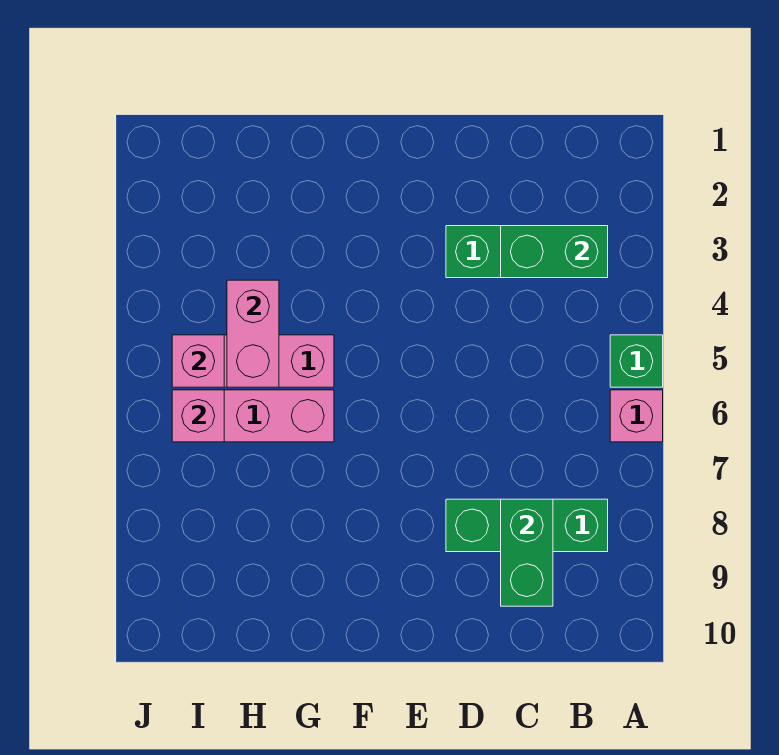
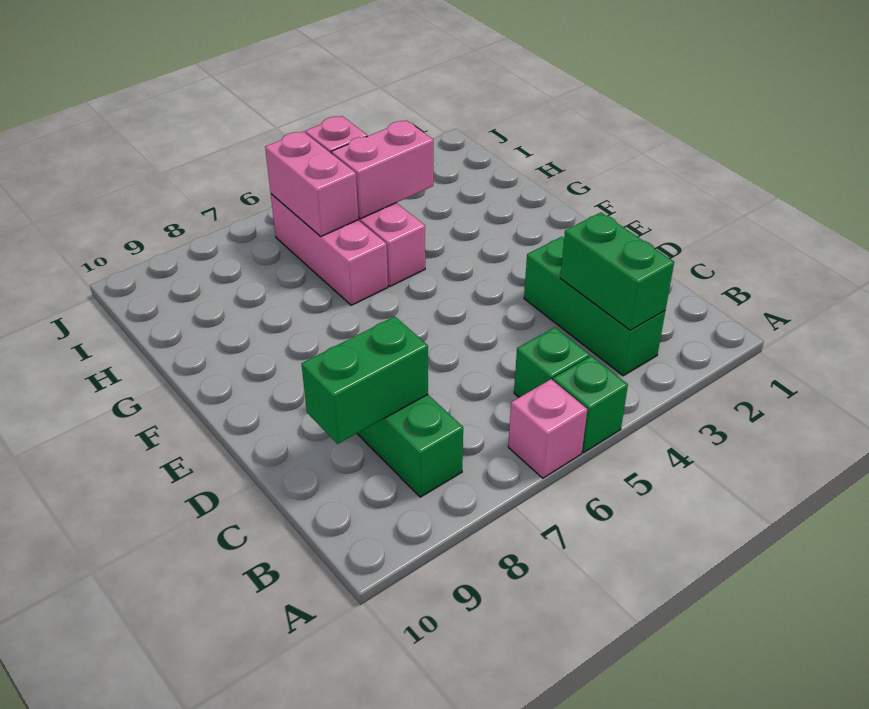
none -> green brick B5 level 1
pink brick I6 level 2 -> pink brick H6:I6 level 2

